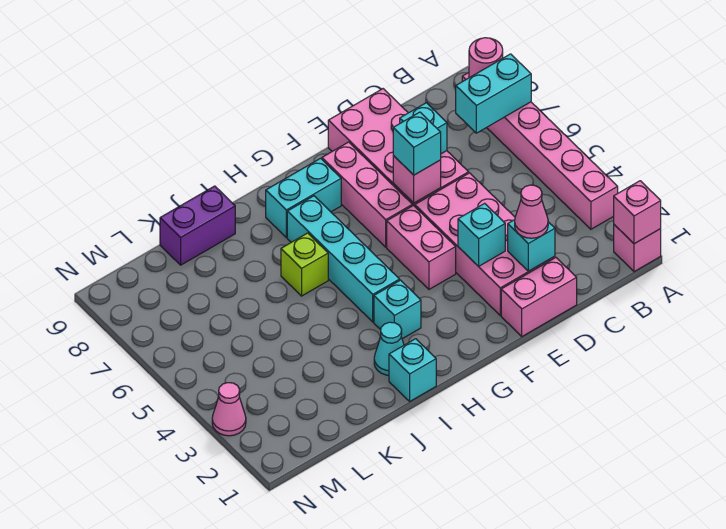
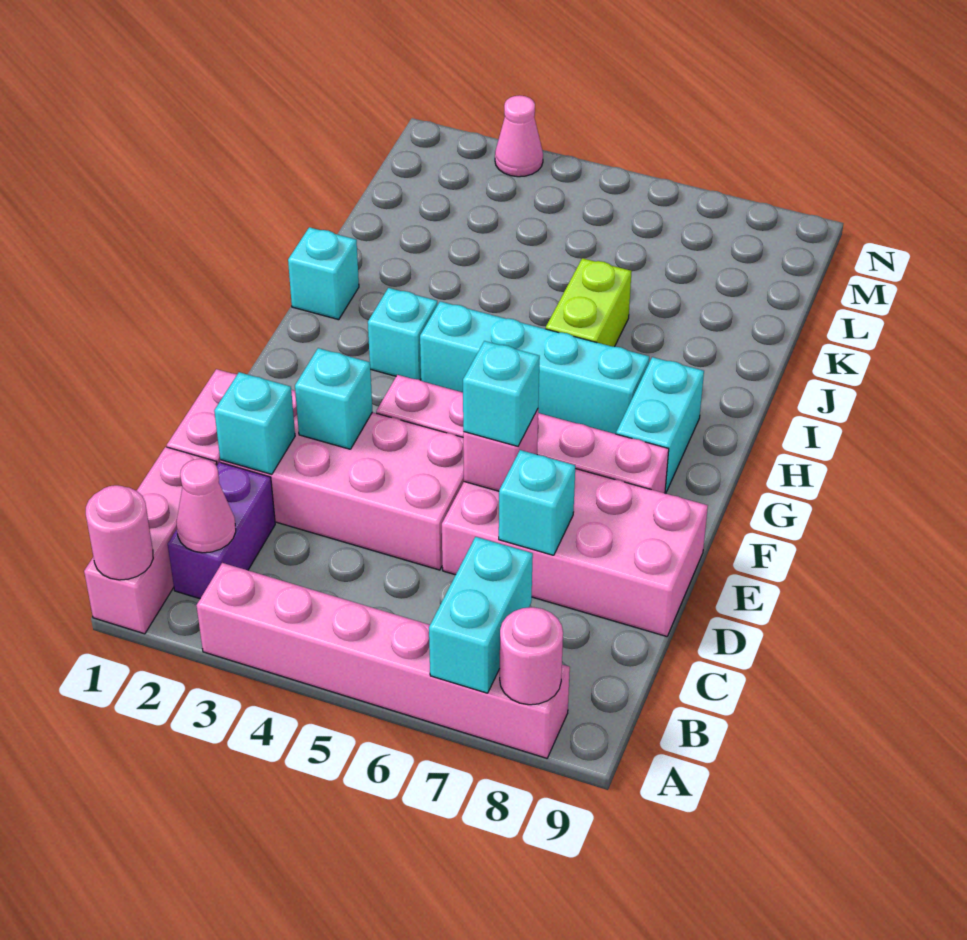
pink brick A1 level 1 -> pink brick A1:C1 level 1
pink brick A1 level 2 -> pink round brick A1 level 2
pink cone D2 level 3 -> pink cone B2 level 2
cyan cone I2 level 1 -> none
lime brick I6 level 1 -> lime brick I6:J6 level 1
purple brick J9:K9 level 1 -> purple brick B2:C2 level 1

